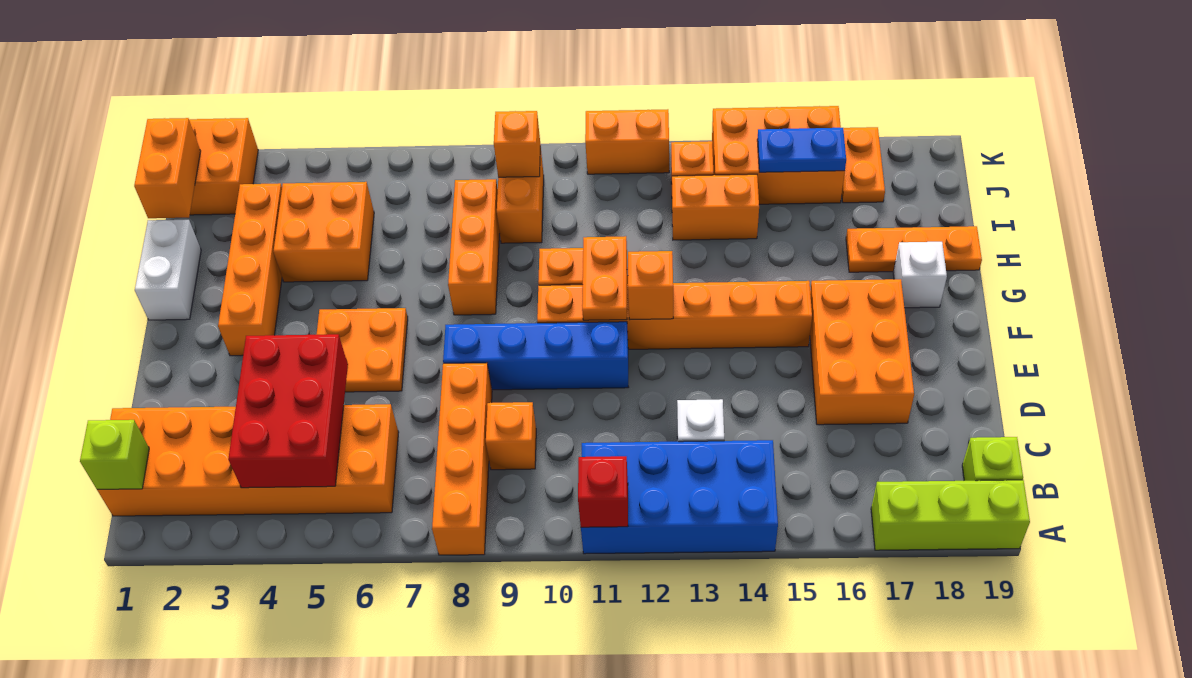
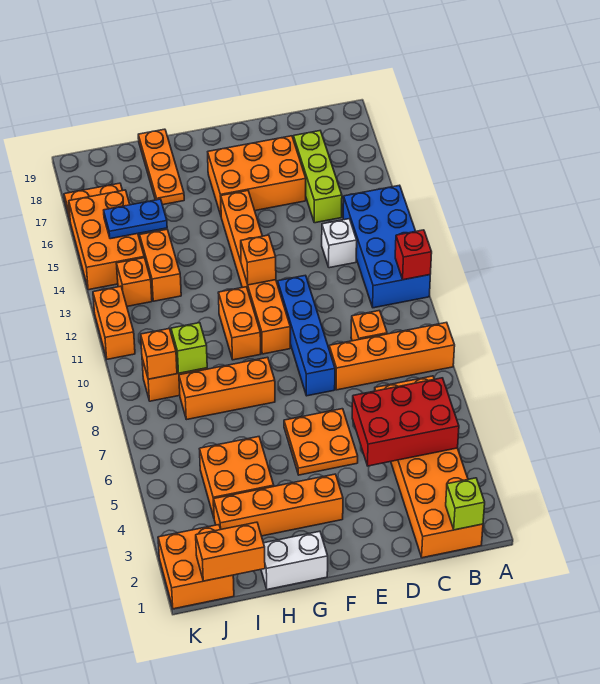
lime brick A17:A19 level 1 -> lime brick C15:C17 level 1
lime brick B19 level 1 -> lime brick I9 level 2
orange plate F11:G11 level 2 -> none
white brick G18 level 1 -> none
blue plate J15:J16 level 2 -> blue plate I15:J15 level 2

